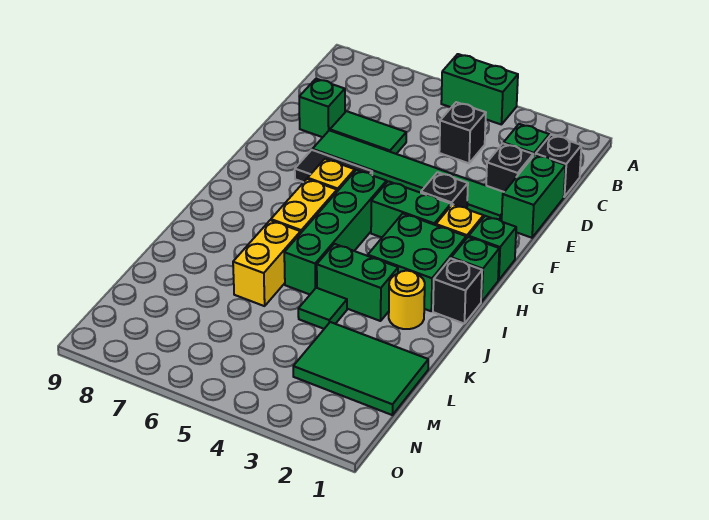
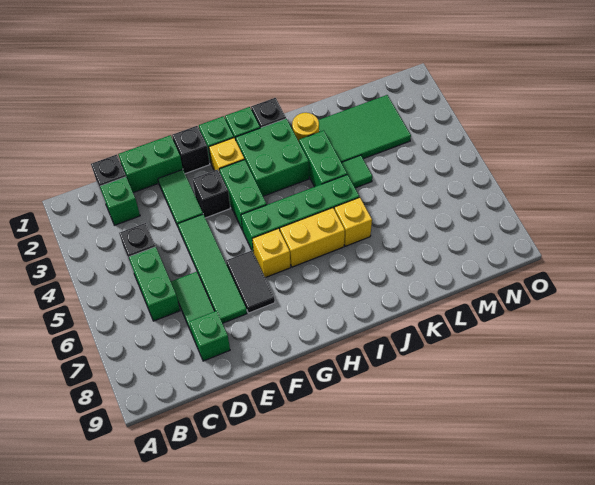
green brick A4:A5 level 1 -> green brick C5:C6 level 1
black brick D2 level 1 -> black brick F1 level 1
yellow brick J6:K6 level 1 -> yellow brick J6 level 1
green tile L1:M3 level 1 -> green tile K2:M3 level 1

